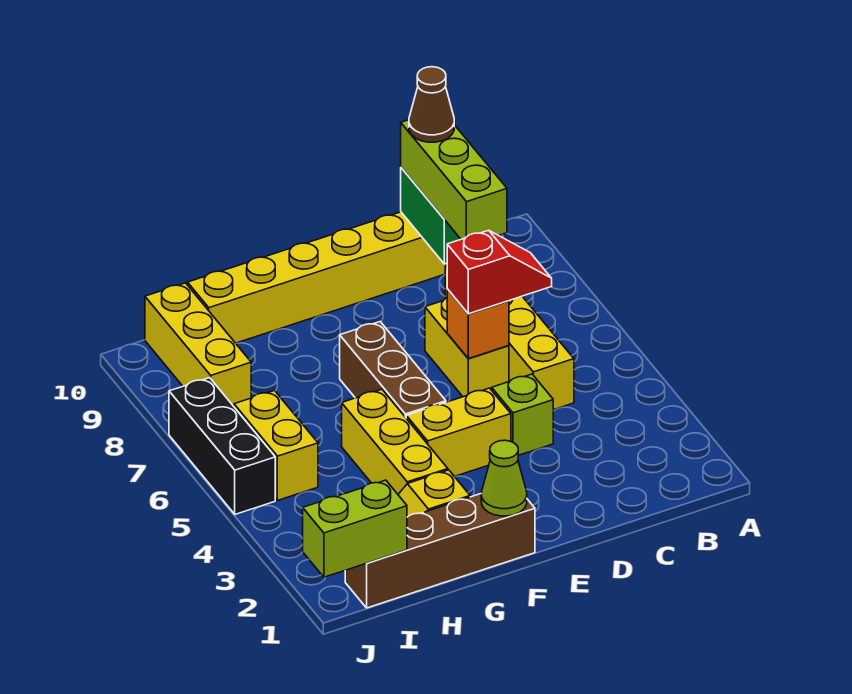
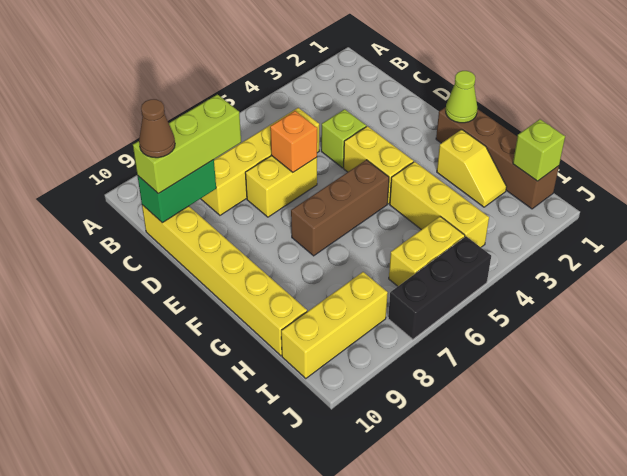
red slope C6:D6 level 3 top D -> none
yellow brick G3:G5 level 1 -> yellow brick G4:I4 level 1
lime brick I1:J1 level 2 -> lime brick I1 level 2

